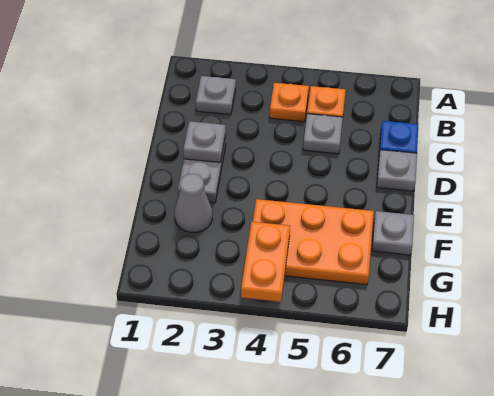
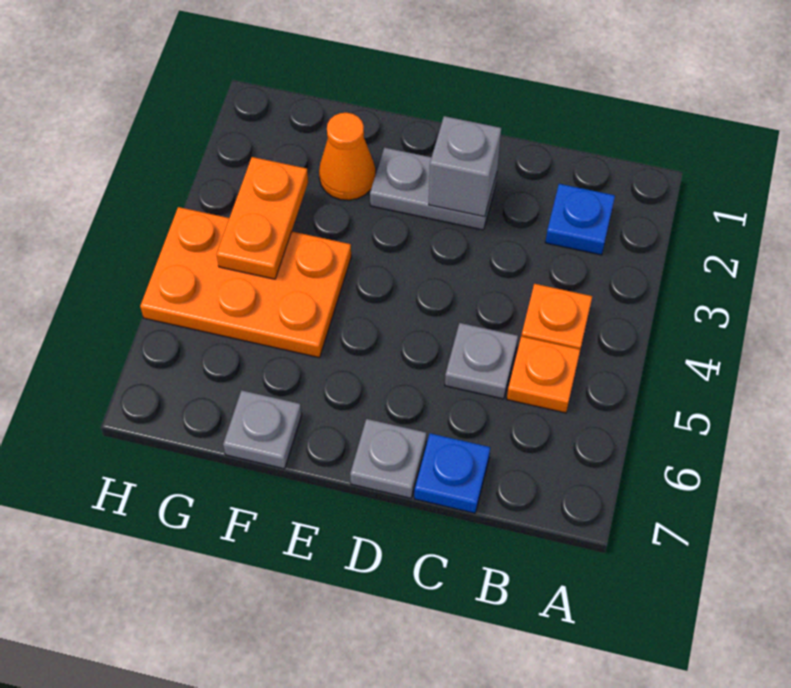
grey plate B2 level 1 -> blue plate B2 level 1
grey plate D2 level 2 -> grey brick D2 level 2
grey cone F2 level 1 -> orange cone F2 level 1
orange plate F4:G6 level 1 -> orange plate F4:H5 level 1
orange plate G4:H4 level 2 -> orange plate G3:G4 level 2

